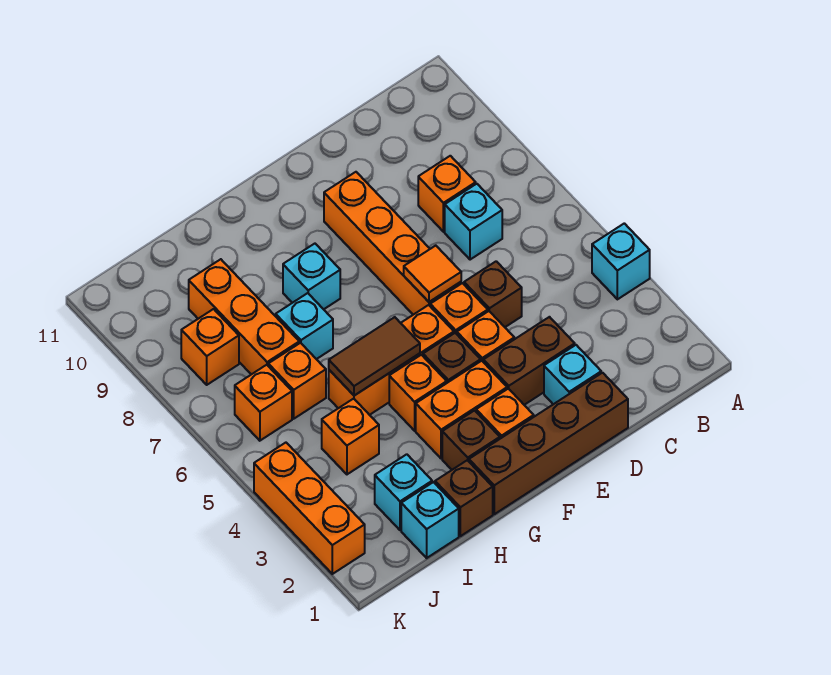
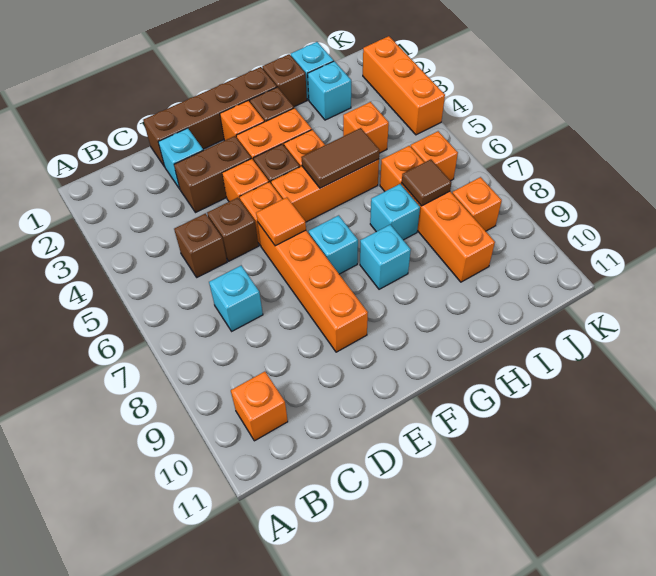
cyan brick A4 level 1 -> cyan brick F7 level 1
none -> brown brick C5 level 1
orange brick C8 level 1 -> orange brick B10 level 1
none -> brown tile I7 level 2

